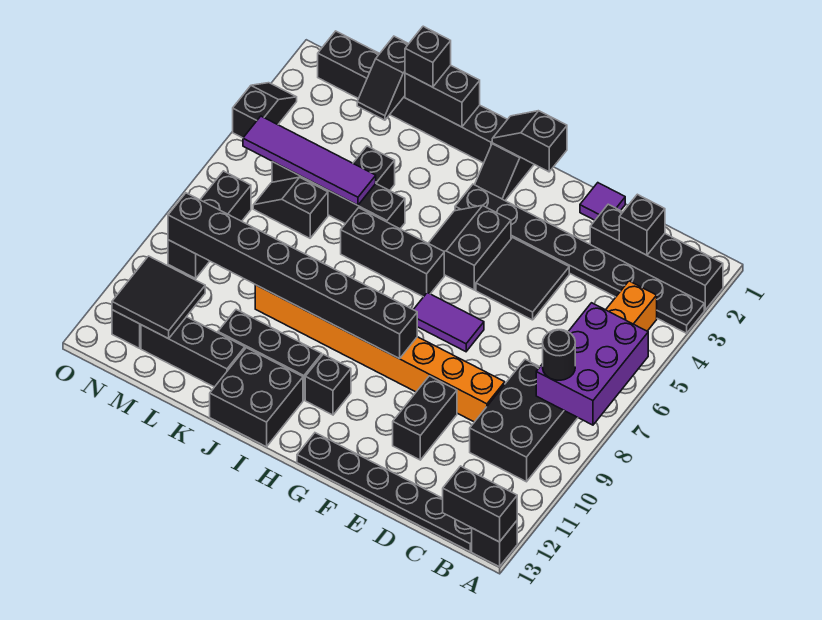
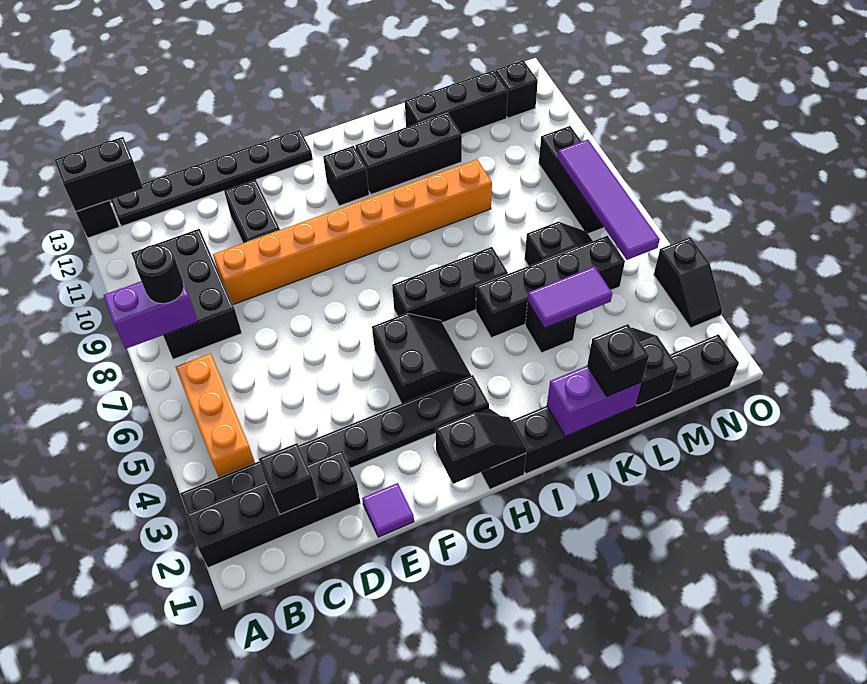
purple brick A6:B8 level 2 -> purple brick A8:B8 level 2
black tile E4:F5 level 1 -> none
purple tile F7:G7 level 1 -> purple tile K4:L4 level 2
black brick G9:N9 level 2 -> none
black brick I12:J13 level 1 -> none
black brick J1:K1 level 2 -> purple brick J1:K1 level 2
purple tile K5:N5 level 2 -> purple tile N5:N8 level 2
black tile M11:N12 level 2 -> none

